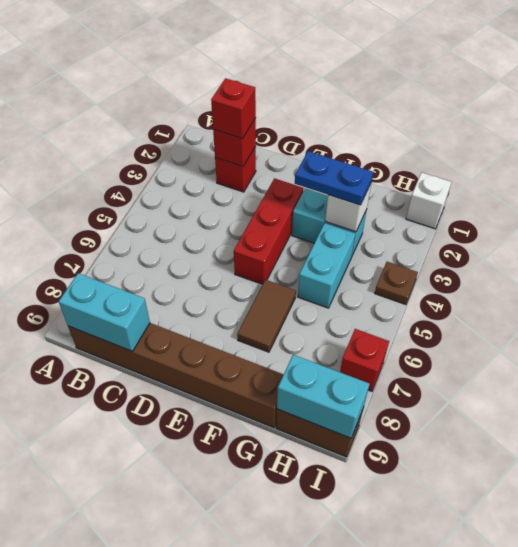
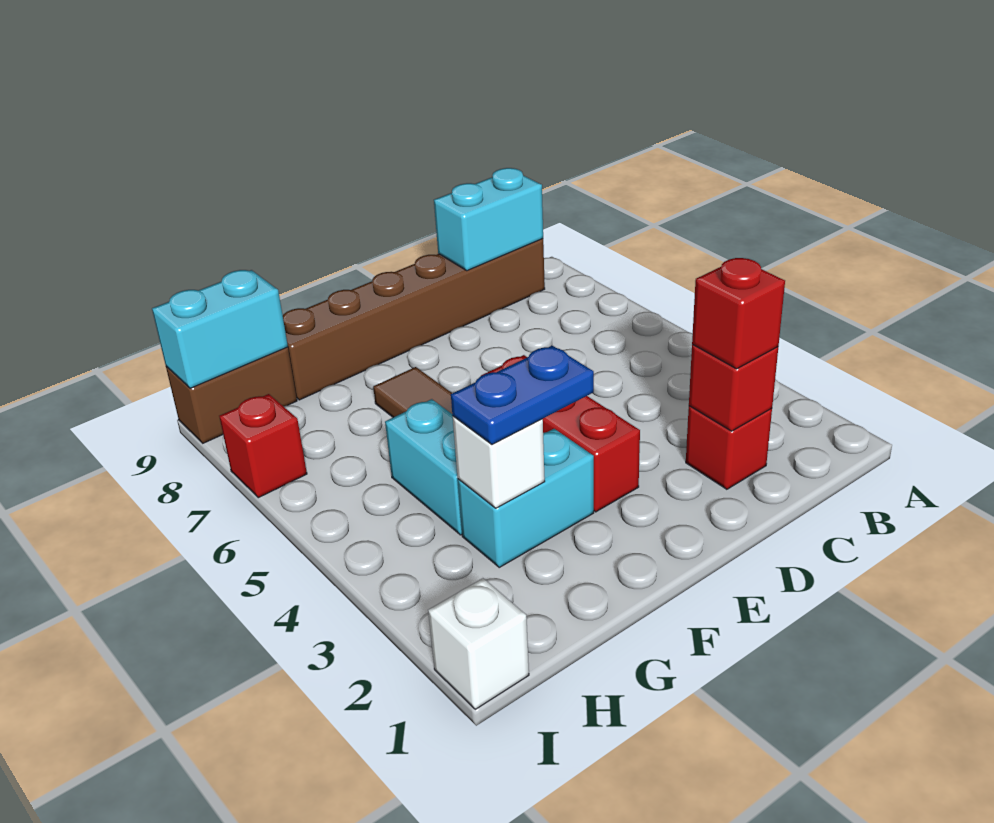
brown plate I4 level 1 -> none

